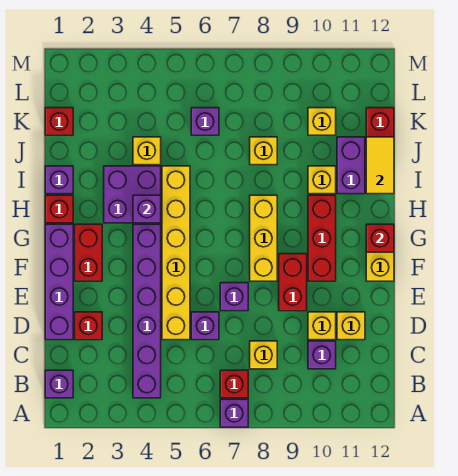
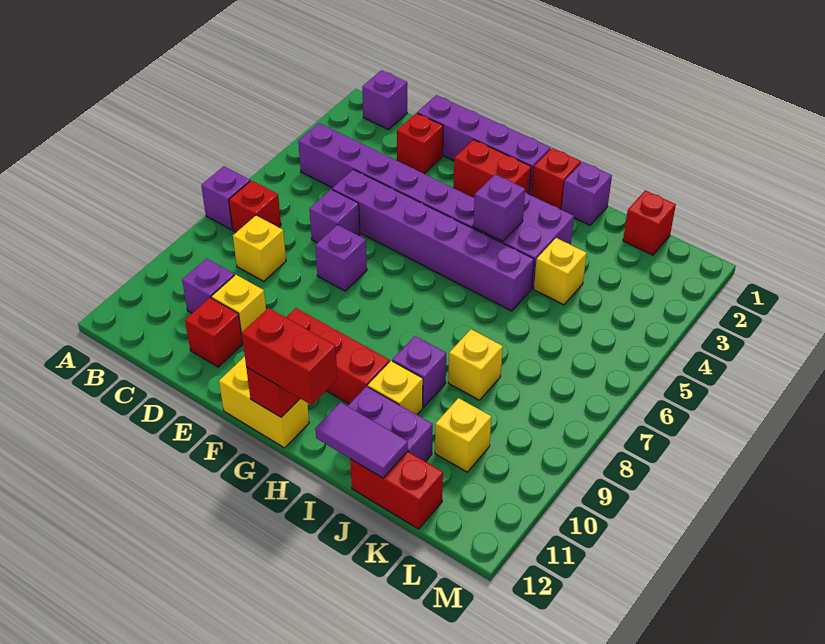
yellow brick D5:I5 level 1 -> purple brick D5:I5 level 1
yellow brick D11 level 1 -> red brick D11 level 1
red brick E9:F9 level 1 -> red brick G12:H12 level 3
yellow brick F8:H8 level 1 -> none
yellow tile I12:J12 level 2 -> purple tile I12:J12 level 2
purple brick K6 level 1 -> purple brick I9 level 1

